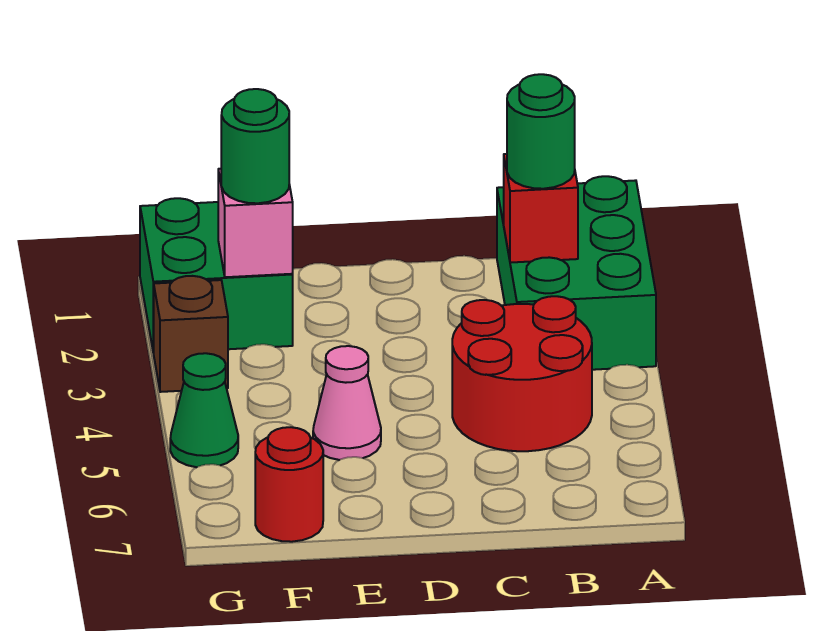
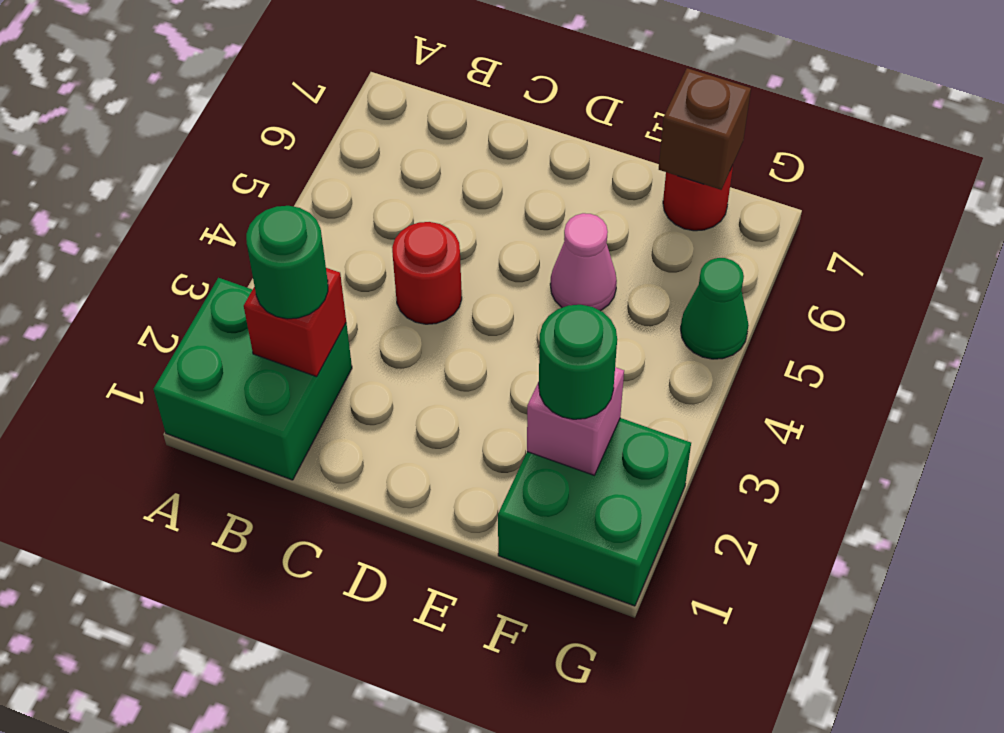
green brick A1:B3 level 1 -> green brick A1:B2 level 1
red round brick B4:C5 level 1 -> red round brick C4 level 1
brown brick G3 level 1 -> brown brick F7 level 2

